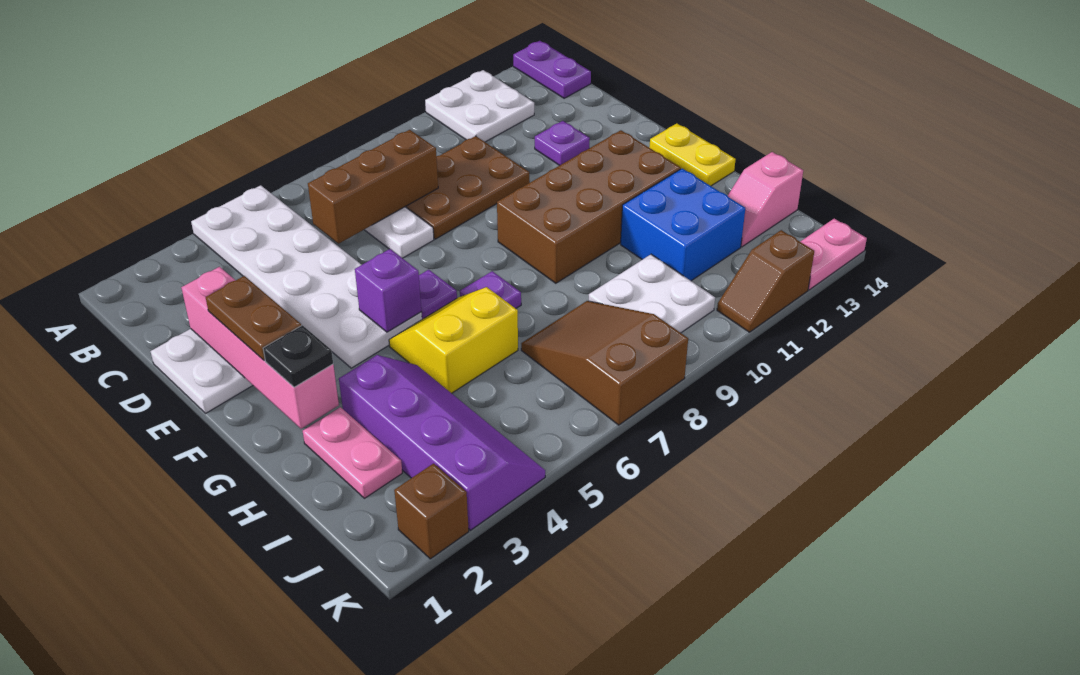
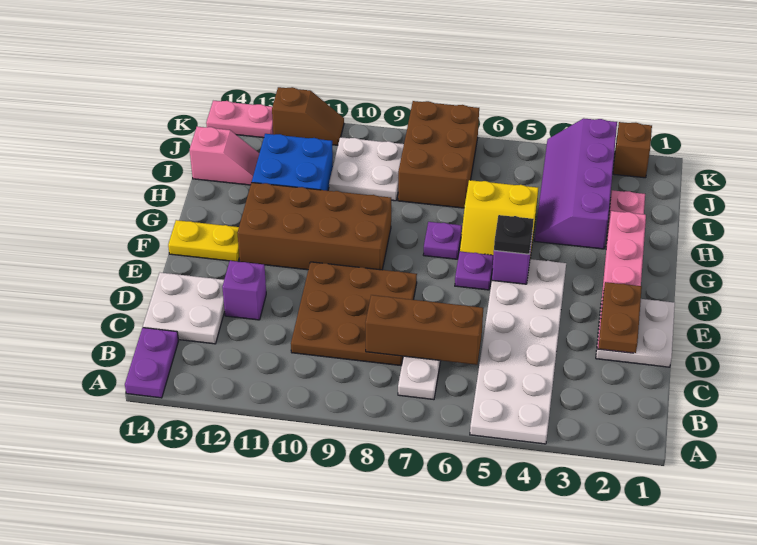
white plate A11:B12 level 1 -> white plate C13:D14 level 1
brown plate C8:D10 level 1 -> brown plate C8:E10 level 1
purple plate D12 level 1 -> purple brick D12 level 1
brown plate E2:F2 level 3 -> brown plate C2:D2 level 3
yellow plate F14:G14 level 1 -> yellow plate F13:F14 level 1
black plate G2 level 3 -> black plate F5 level 3
brown slope I7:K8 level 1 top K -> brown brick I7:K8 level 1

